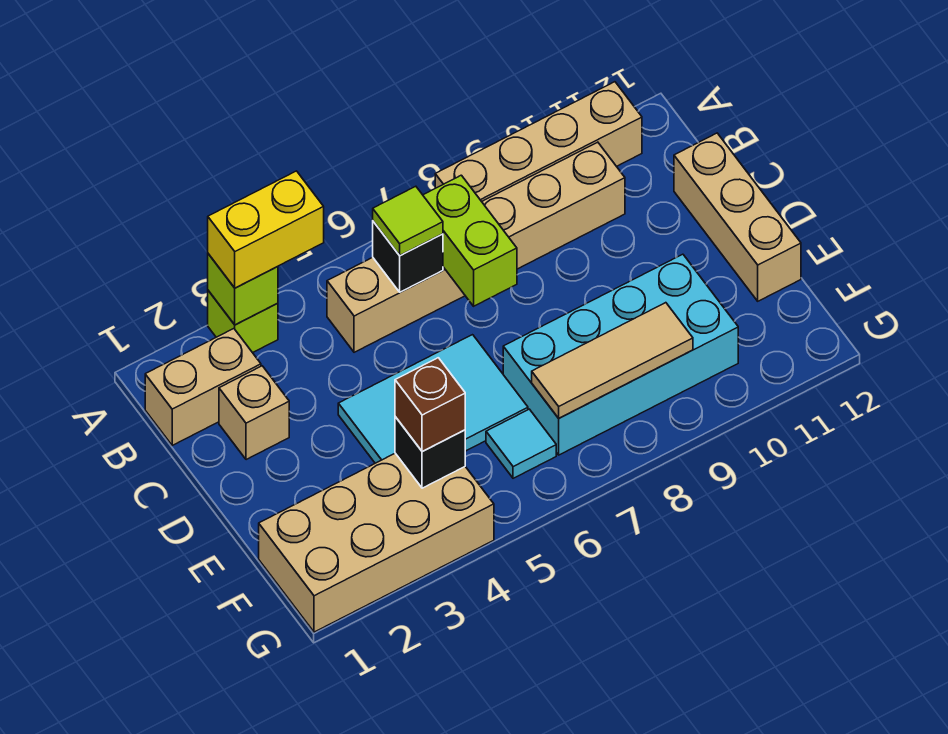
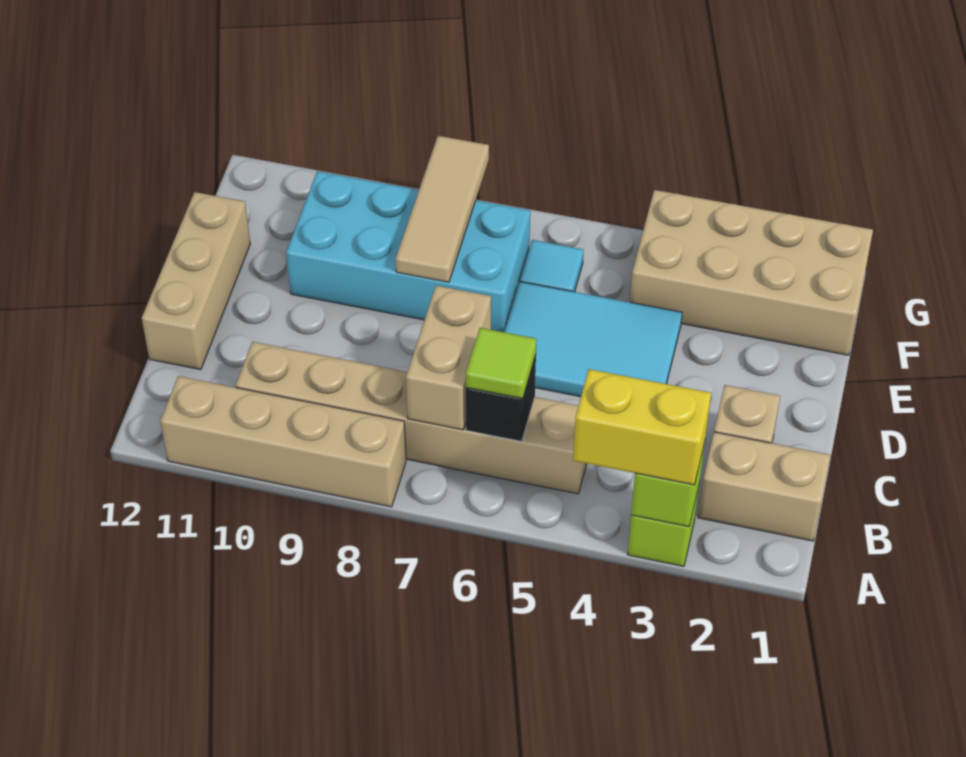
lime brick B7:C7 level 2 -> tan brick B7:C7 level 2
black brick F4 level 2 -> none
brown brick F4 level 3 -> none
tan tile F7:F9 level 2 -> tan tile E8:G8 level 2

